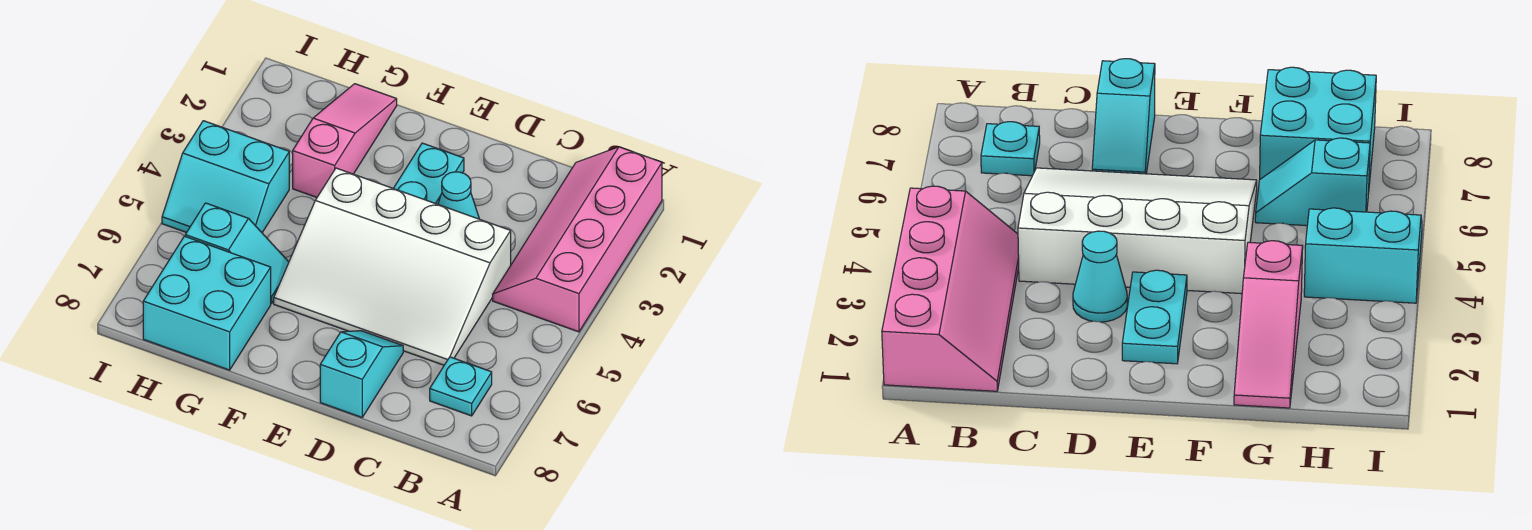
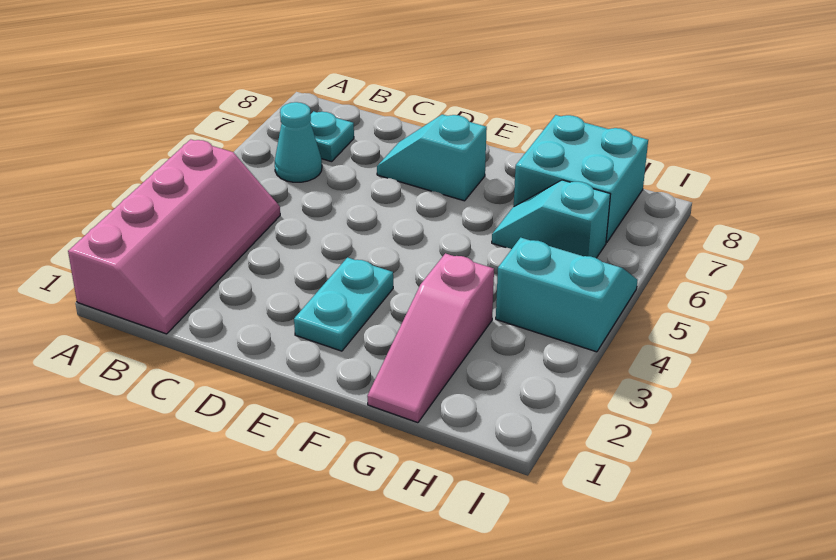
white slope C4:F6 level 1 top 4 -> none
cyan cone D3 level 1 -> cyan cone B6 level 1
cyan slope D7:D8 level 1 top 8 -> cyan slope D7:E7 level 1 top E

